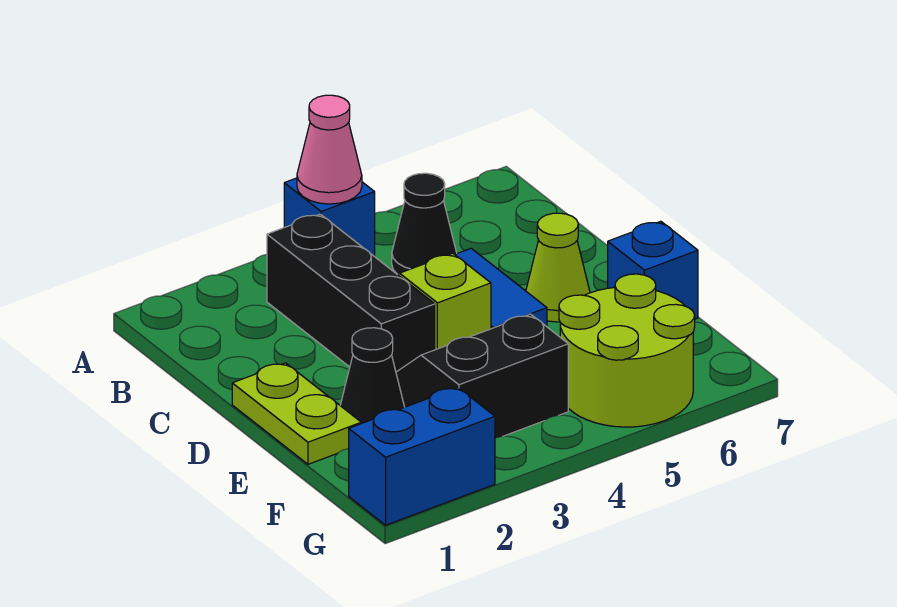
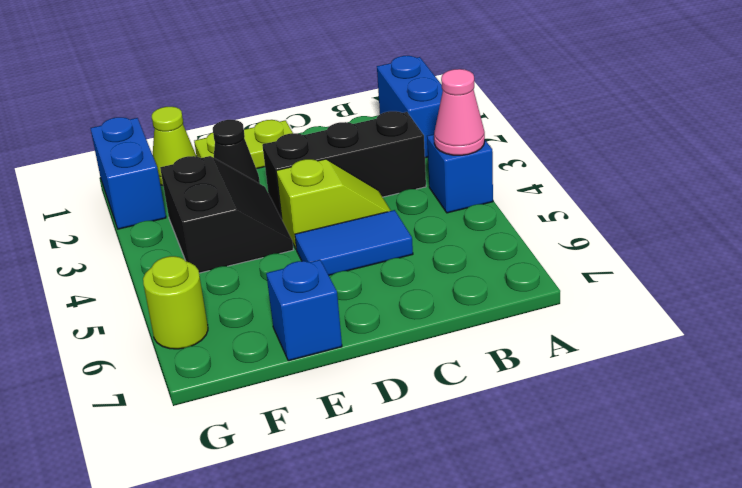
none -> blue brick A1:A2 level 1
black cone B5 level 1 -> none
lime cone D6 level 1 -> lime cone F1 level 1
lime round brick F5:G6 level 1 -> lime round brick G6 level 1

